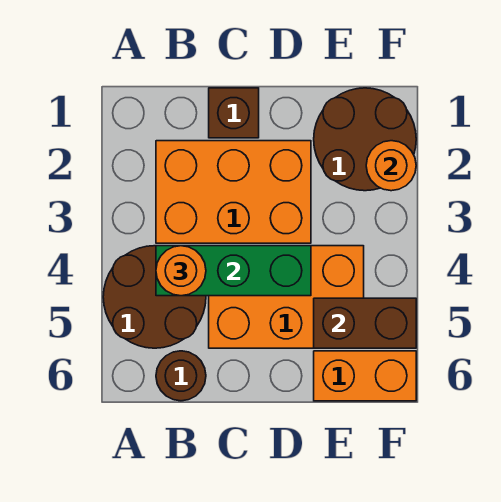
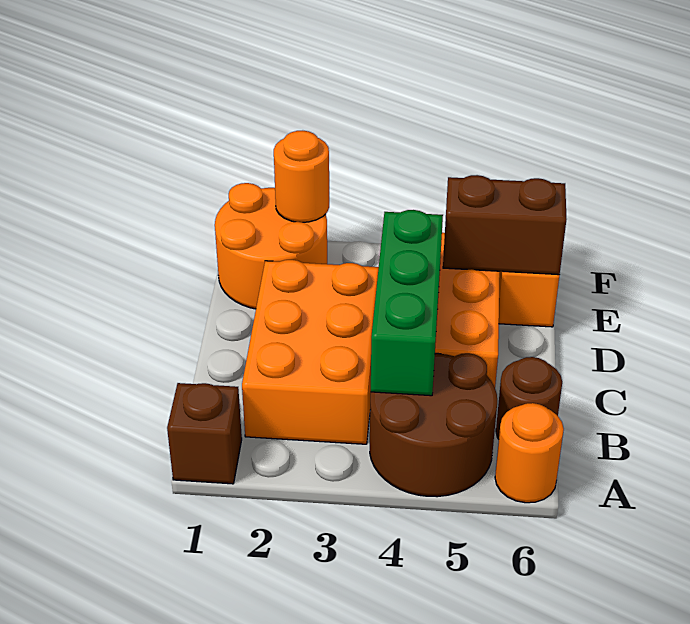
orange round brick B4 level 3 -> orange round brick A6 level 1
brown brick C1 level 1 -> brown brick A1 level 1
brown round brick E1:F2 level 1 -> orange round brick E1:F2 level 1
brown brick E5:F5 level 2 -> brown brick E5:E6 level 2

